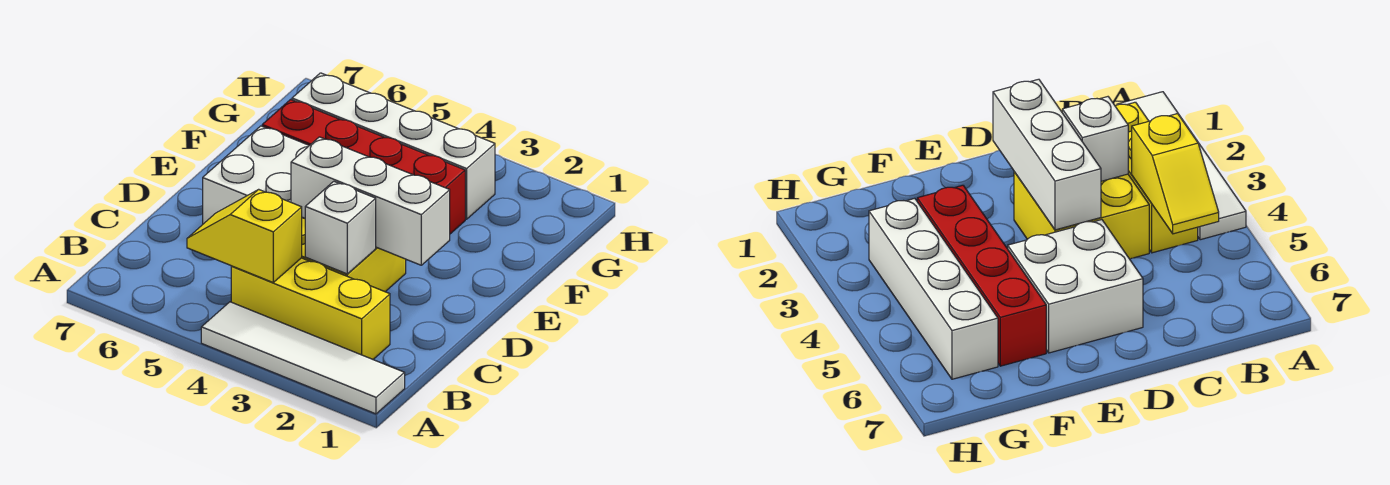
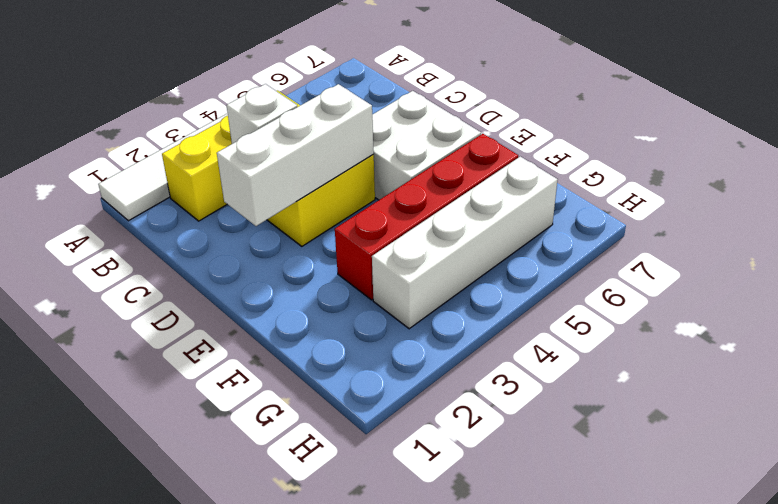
yellow slope B4:B5 level 2 top 4 -> none

